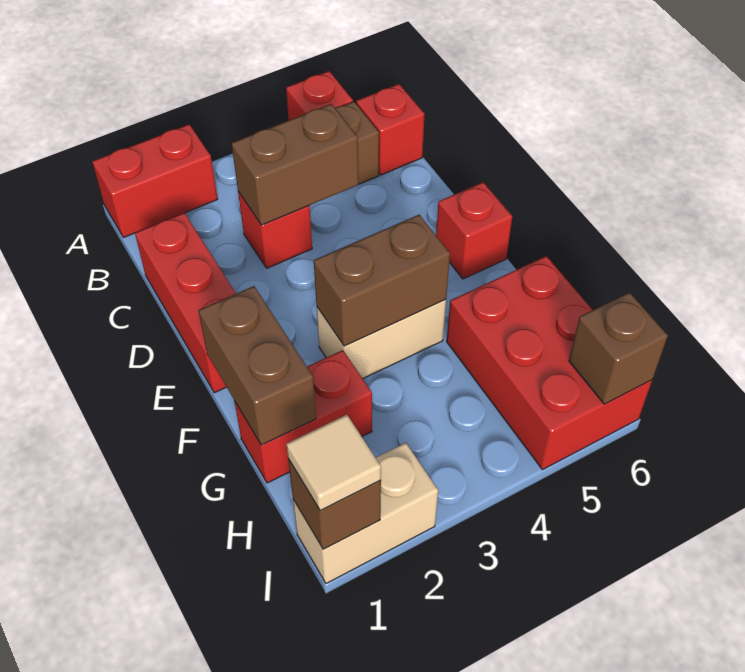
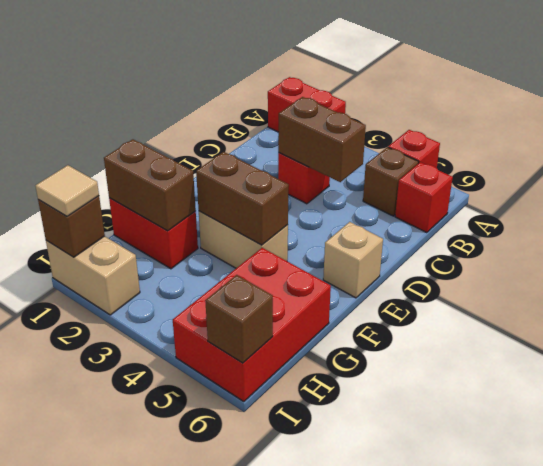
red brick C1:E1 level 1 -> none
red brick E6 level 1 -> tan brick E6 level 1
brown brick F1:G1 level 2 -> brown brick G1:G2 level 2

